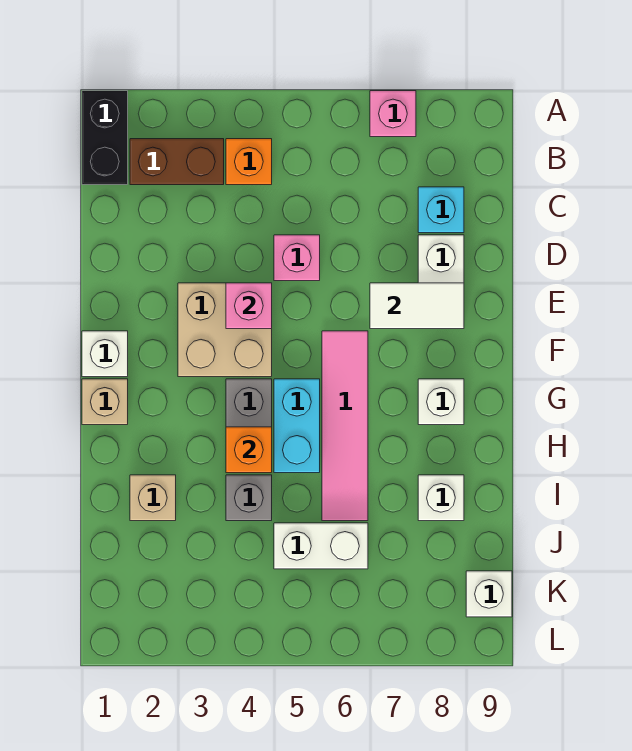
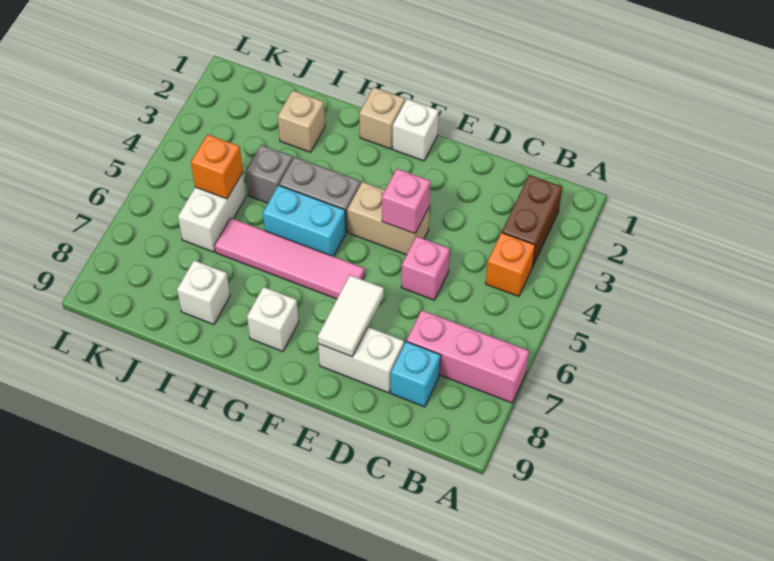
black brick A1:B1 level 1 -> none
pink brick A7 level 1 -> pink brick A7:C7 level 1
tan brick E3:F4 level 1 -> tan brick E4:F4 level 1
orange brick H4 level 2 -> orange brick J5 level 2
white brick K9 level 1 -> none

